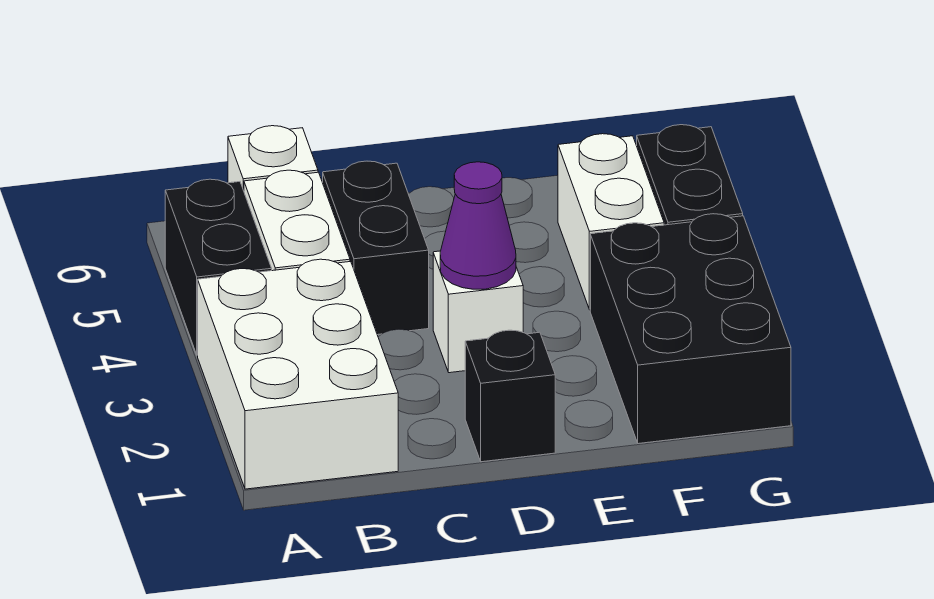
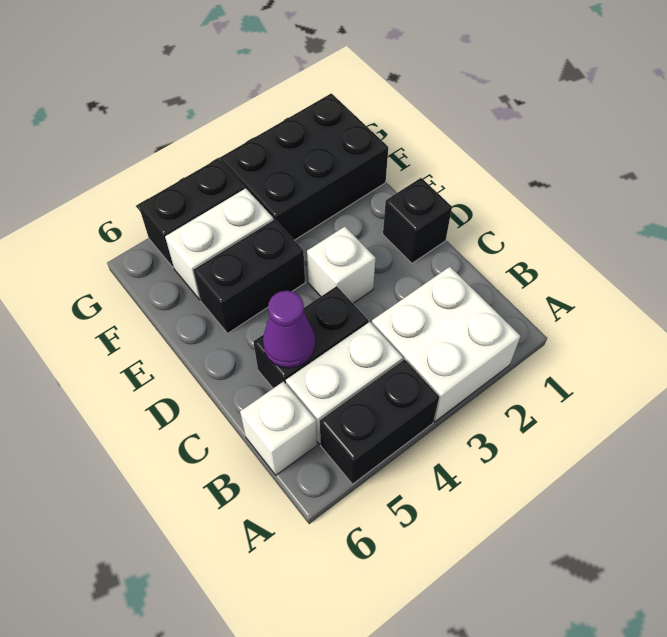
white brick A1:B3 level 1 -> white brick A2:B3 level 1
purple cone D3 level 2 -> purple cone C5 level 2
none -> black brick E4:E5 level 1

